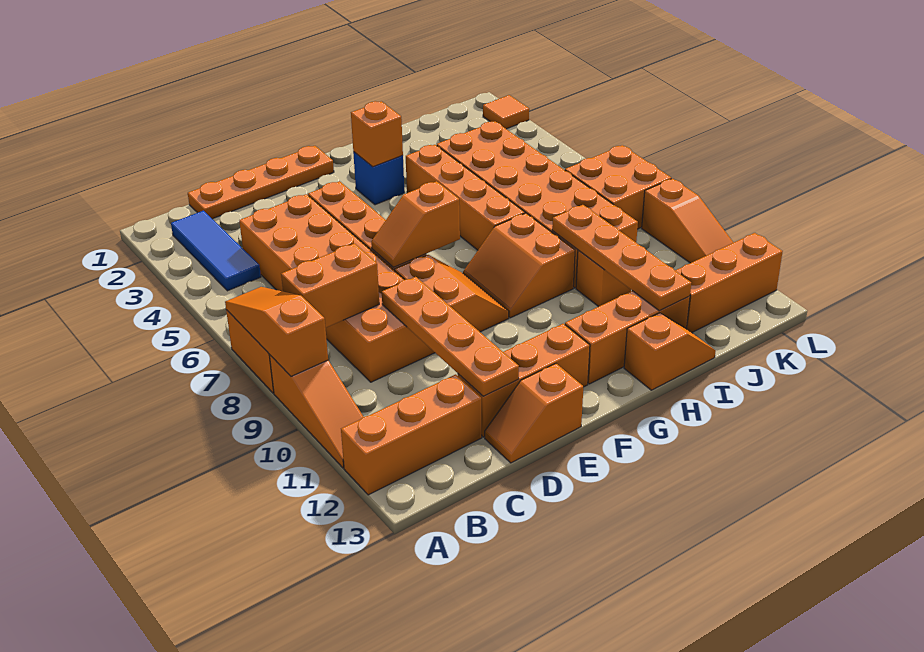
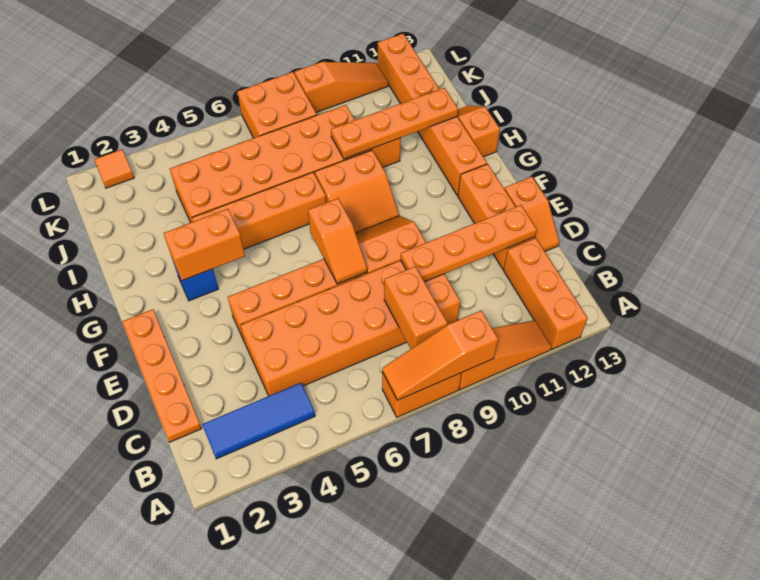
orange brick G3 level 2 -> orange brick G3:G4 level 2

